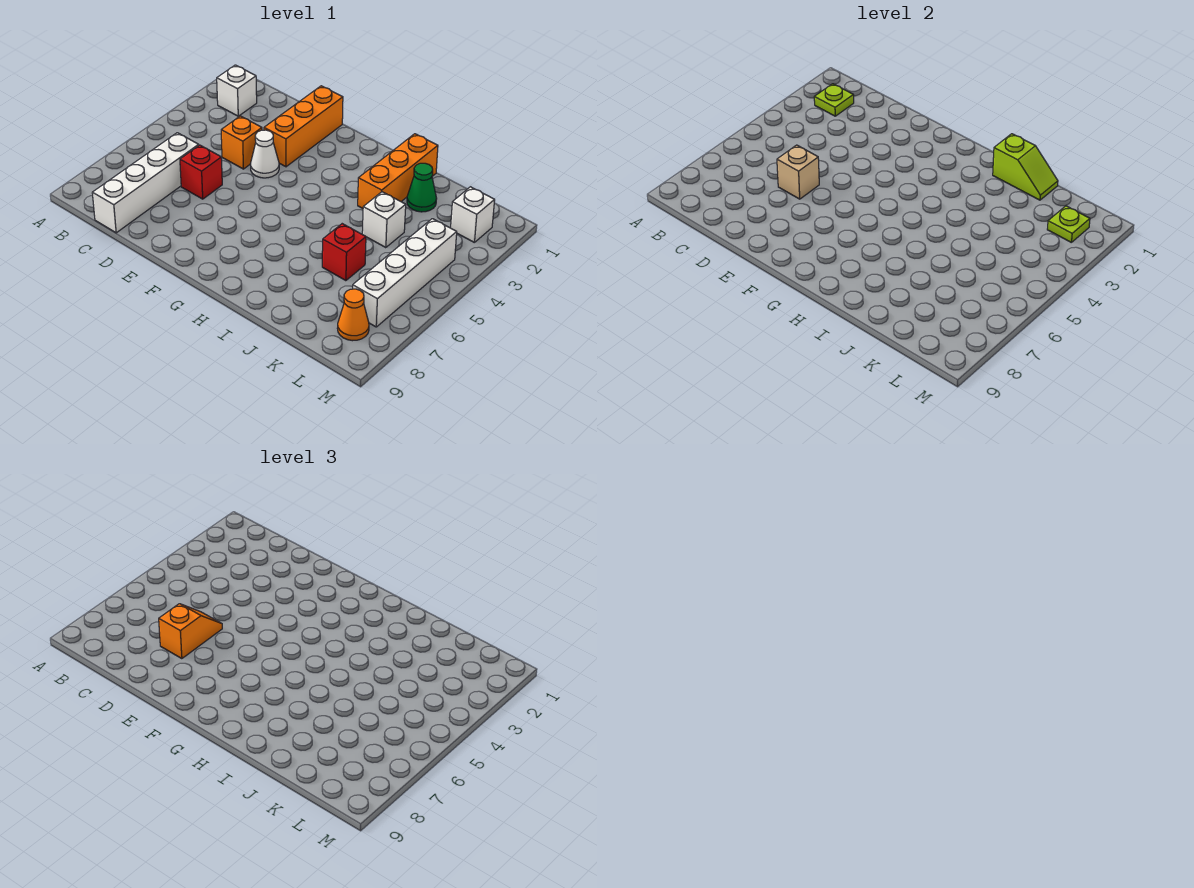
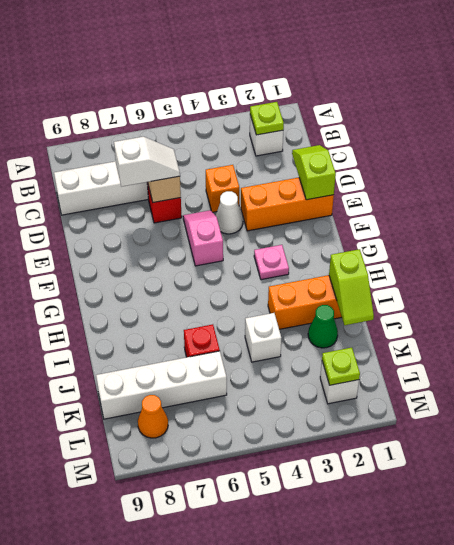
none -> lime slope D1:E1 level 2 top E
orange slope D6:D7 level 3 top 7 -> white slope D6:D7 level 3 top 7
none -> pink slope E5:F5 level 1 top F
none -> pink plate G3 level 1
white brick L4:L7 level 1 -> white brick K6:K9 level 1

